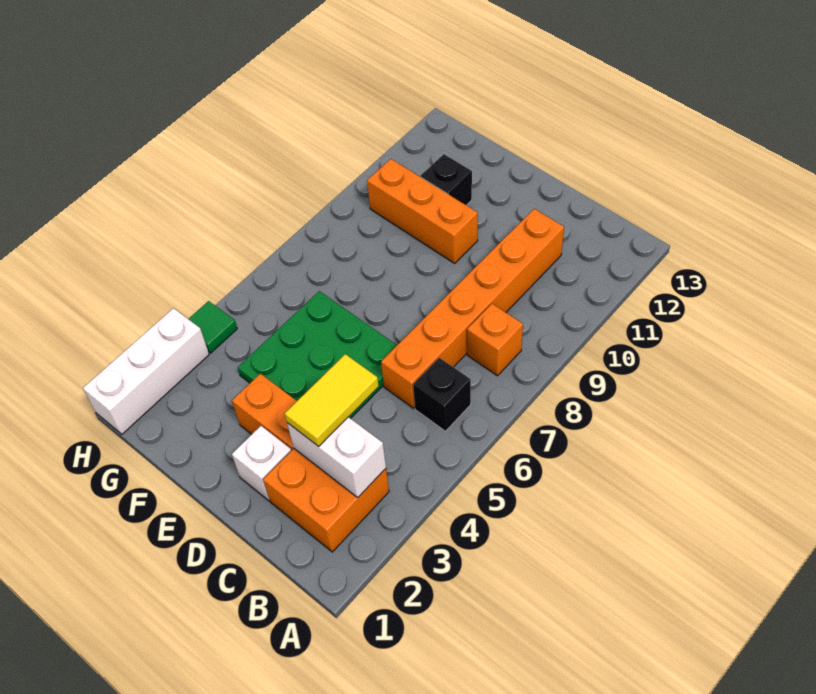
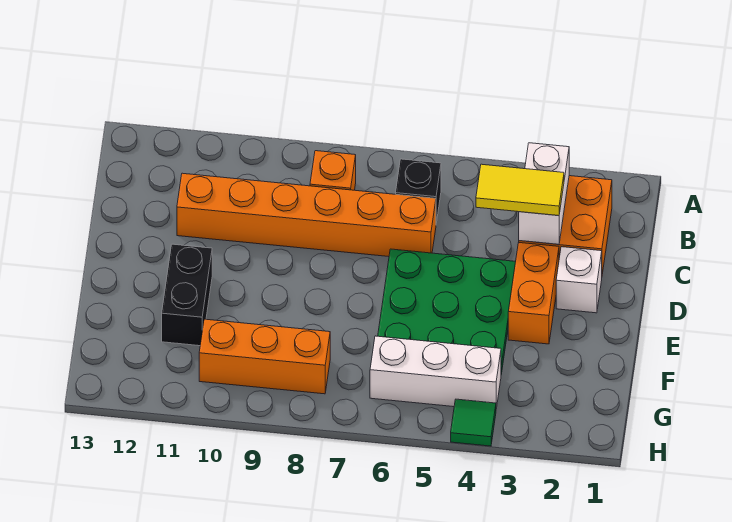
orange brick E10:G10 level 1 -> orange brick G8:G10 level 1
black brick F11 level 1 -> black brick E11:F11 level 1
white brick H1:H3 level 1 -> white brick G4:G6 level 1

